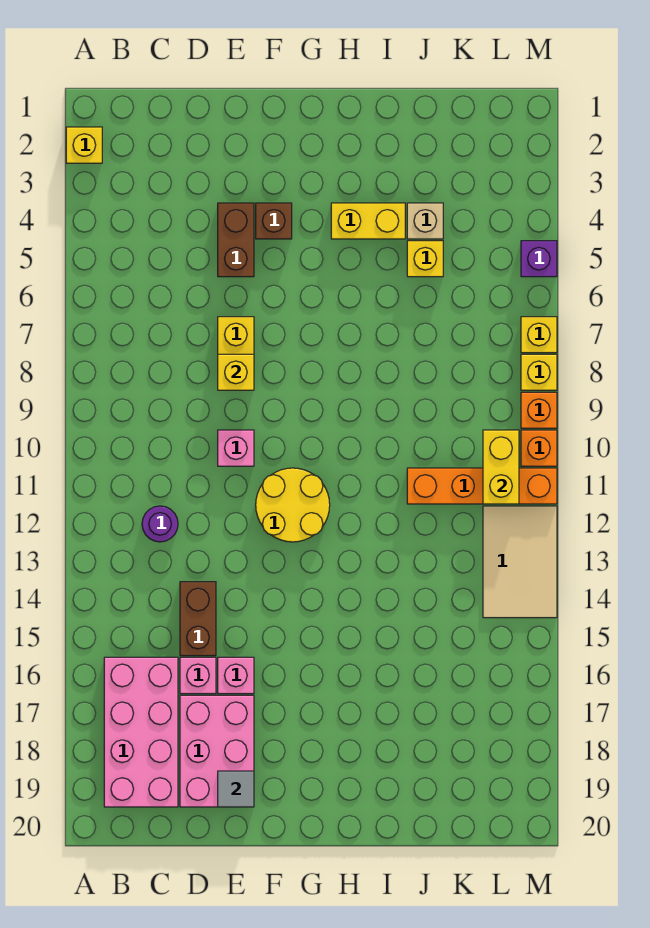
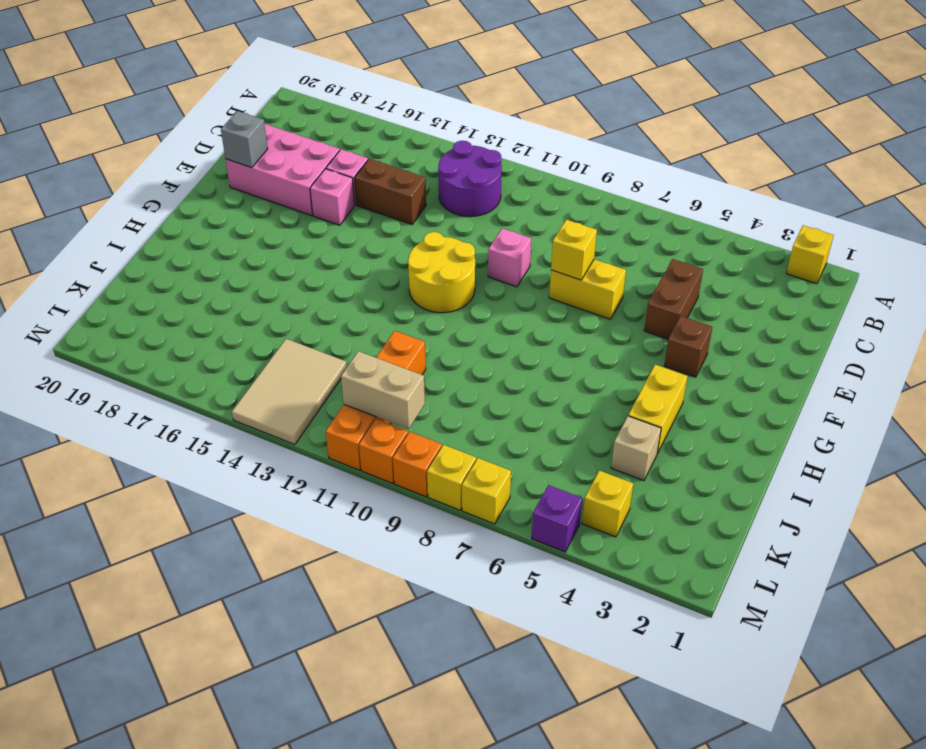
pink brick B16:C19 level 1 -> none
purple round brick C12 level 1 -> purple round brick B12:C13 level 1
brown brick E4:E5 level 1 -> brown brick D5:E5 level 1
grey tile E19 level 2 -> grey brick E19 level 2
yellow brick J5 level 1 -> yellow brick L4 level 1
yellow brick L10:L11 level 2 -> tan brick L10:L11 level 2
tan tile L12:M14 level 1 -> tan tile K13:M14 level 1

